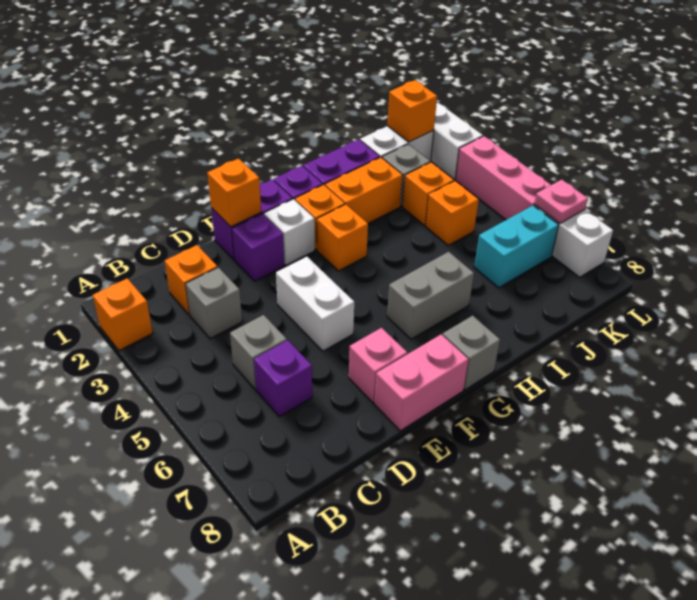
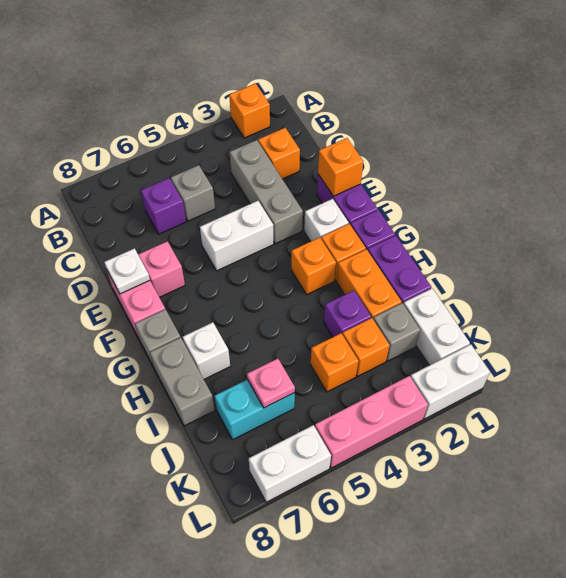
grey brick C3 level 1 -> grey brick C3:E3 level 1
purple brick E2 level 1 -> purple brick I3 level 1
none -> white plate E8 level 2
grey brick G6:H6 level 1 -> grey brick H8:I8 level 1
none -> white brick H7 level 1
cyan brick J6:K6 level 1 -> cyan brick J6:J7 level 1
orange brick K1 level 2 -> none
pink plate L6 level 2 -> pink plate J6 level 2

